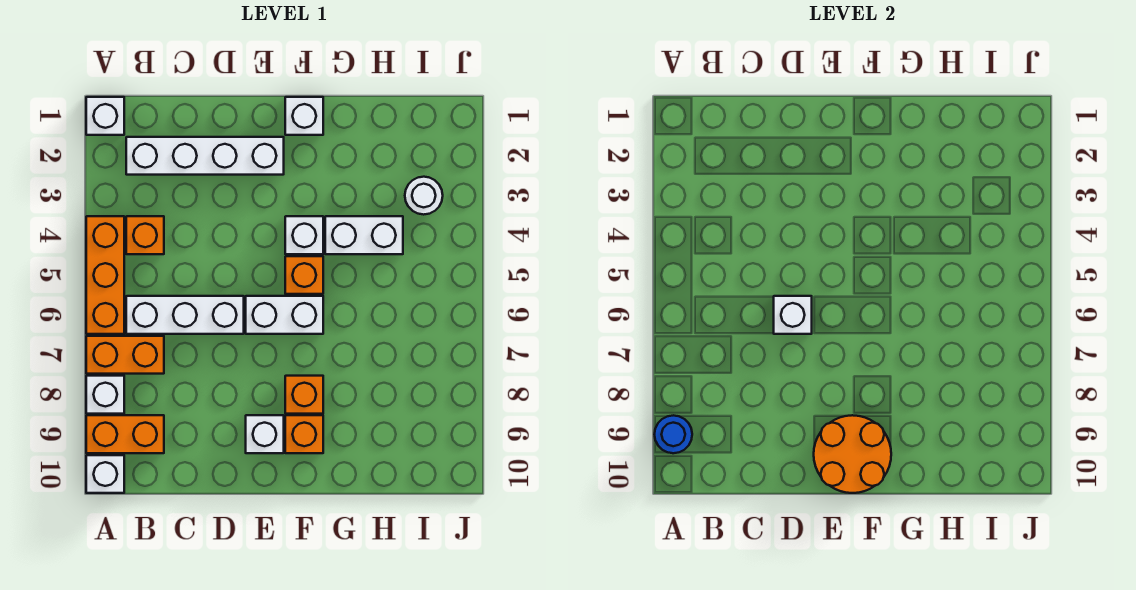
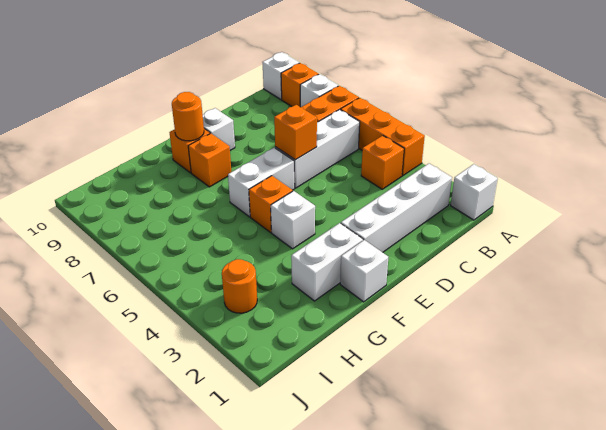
orange brick A9:B9 level 1 -> orange brick A9 level 1
blue round brick A9 level 2 -> none
white brick D6 level 2 -> orange brick D6 level 2
orange round brick E9:F10 level 2 -> orange round brick F9 level 2
white brick G4:H4 level 1 -> white brick F2:G2 level 1
white round brick I3 level 1 -> orange round brick I3 level 1

